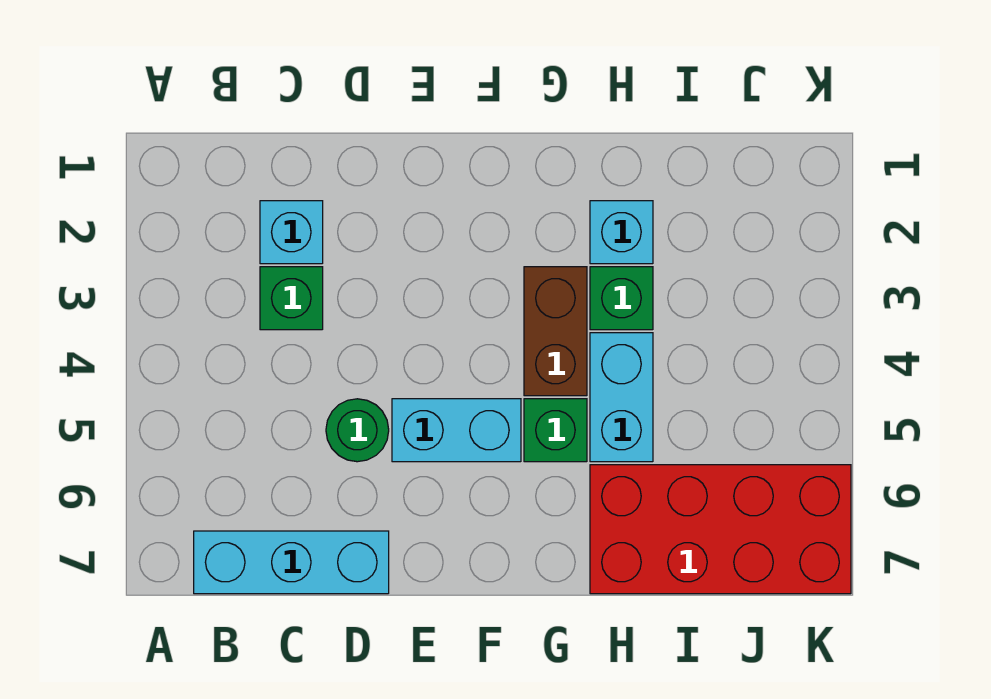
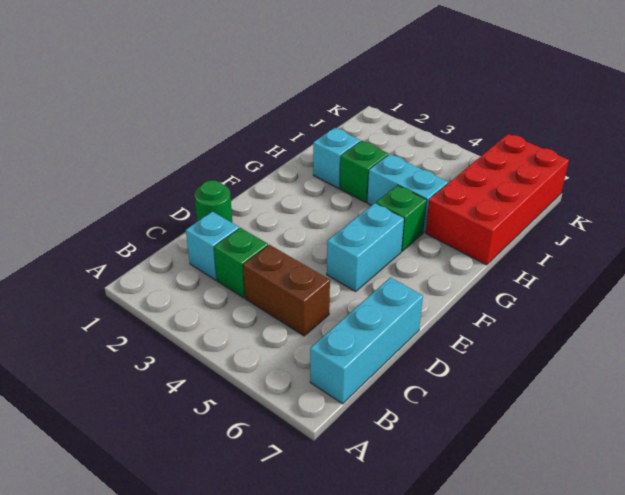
green round brick D5 level 1 -> green round brick D1 level 1
brown brick G3:G4 level 1 -> brown brick C4:C5 level 1

